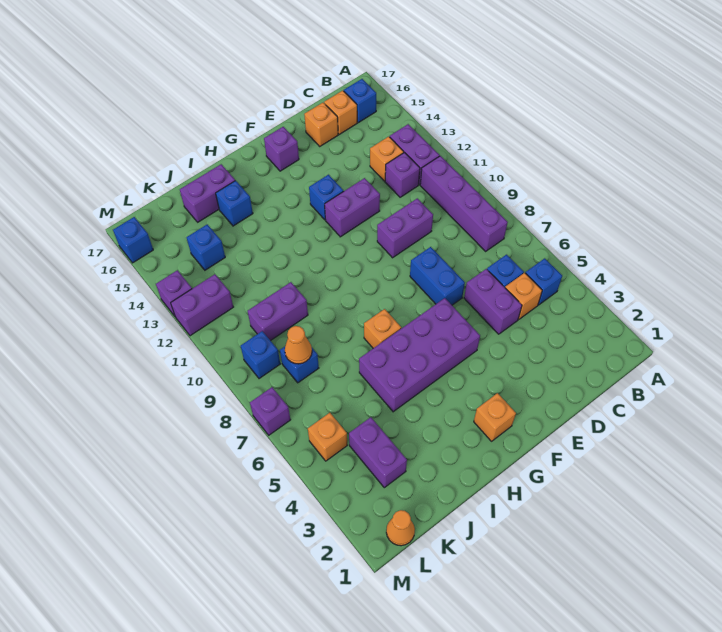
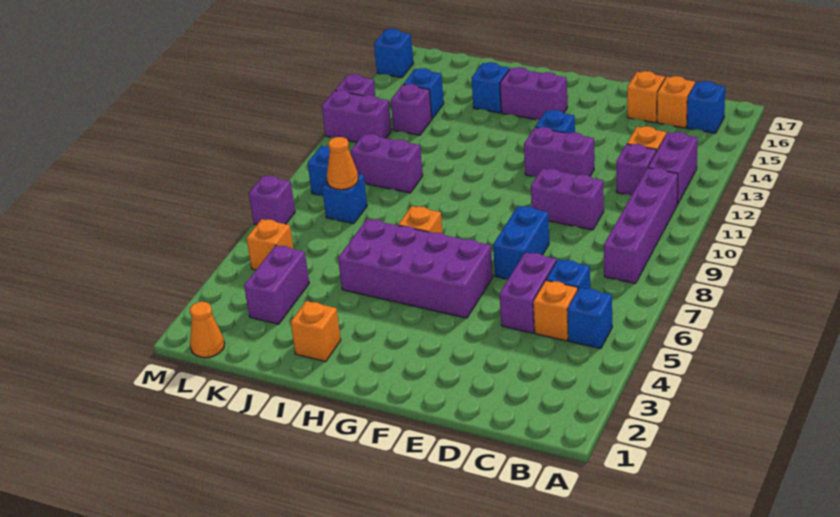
purple brick F16 level 1 -> purple brick K13 level 1
orange brick G2 level 1 -> orange brick I2 level 1
purple brick I16:J16 level 1 -> purple brick G15:H15 level 1

